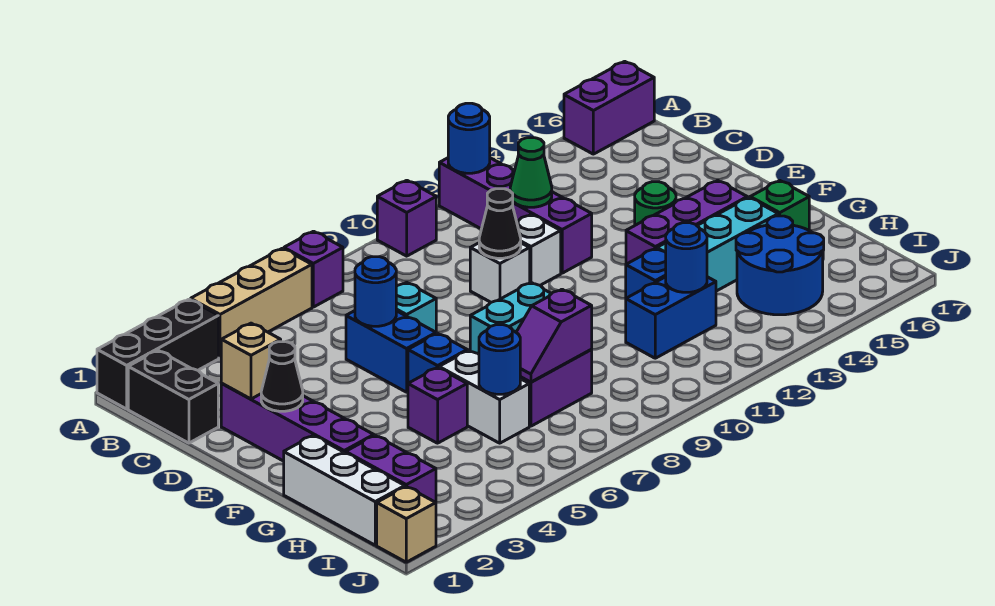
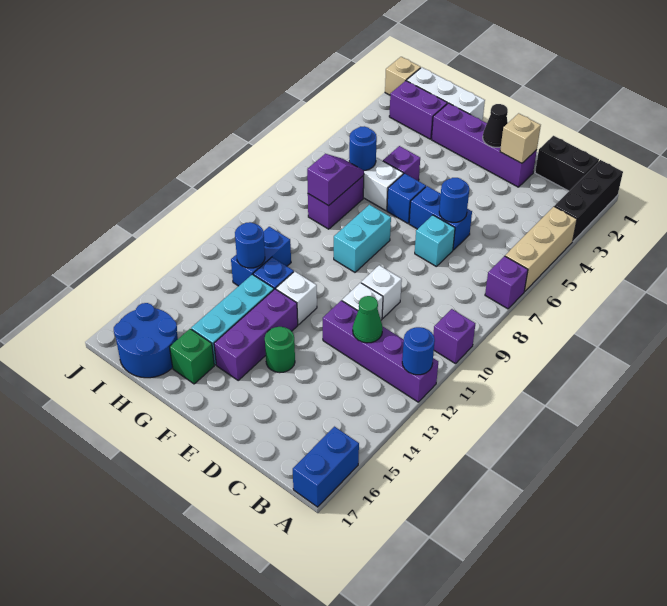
purple brick A16:A17 level 1 -> blue brick A16:A17 level 1
black cone D10 level 2 -> none
none -> white brick F12 level 1
blue round brick H14:I15 level 1 -> blue round brick H16:I17 level 1

